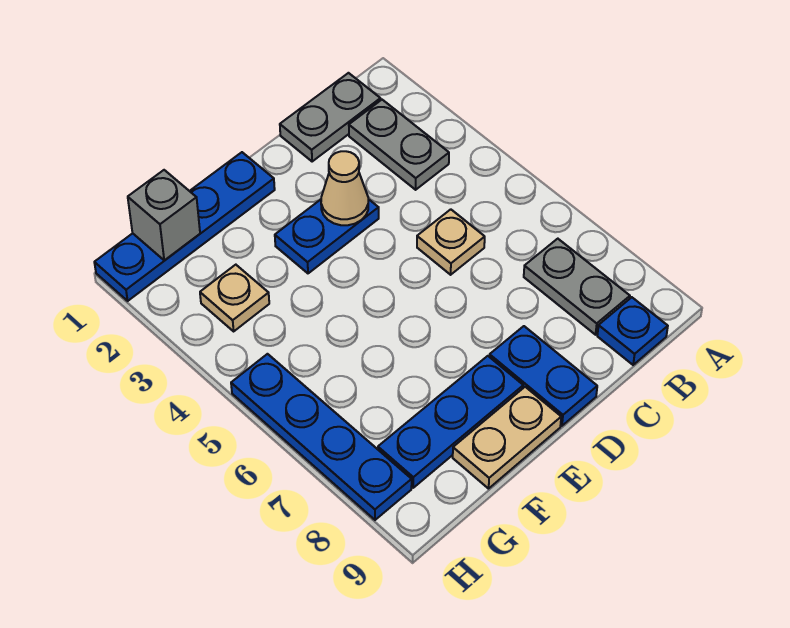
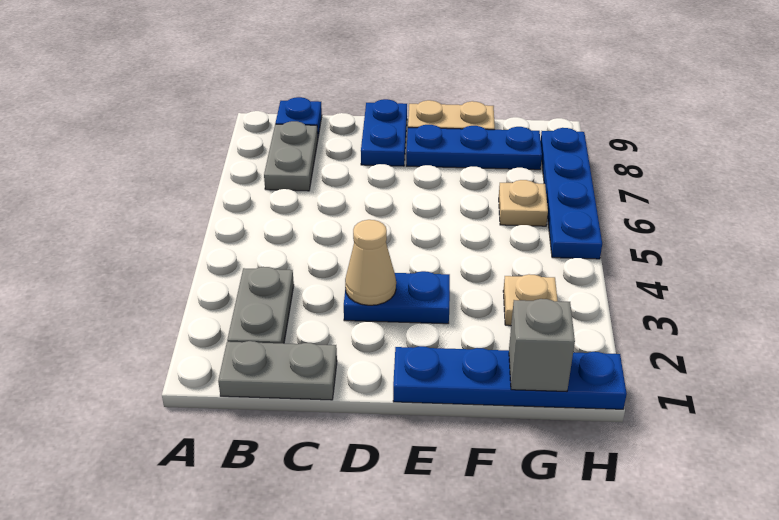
tan plate C5 level 1 -> tan plate G6 level 1

